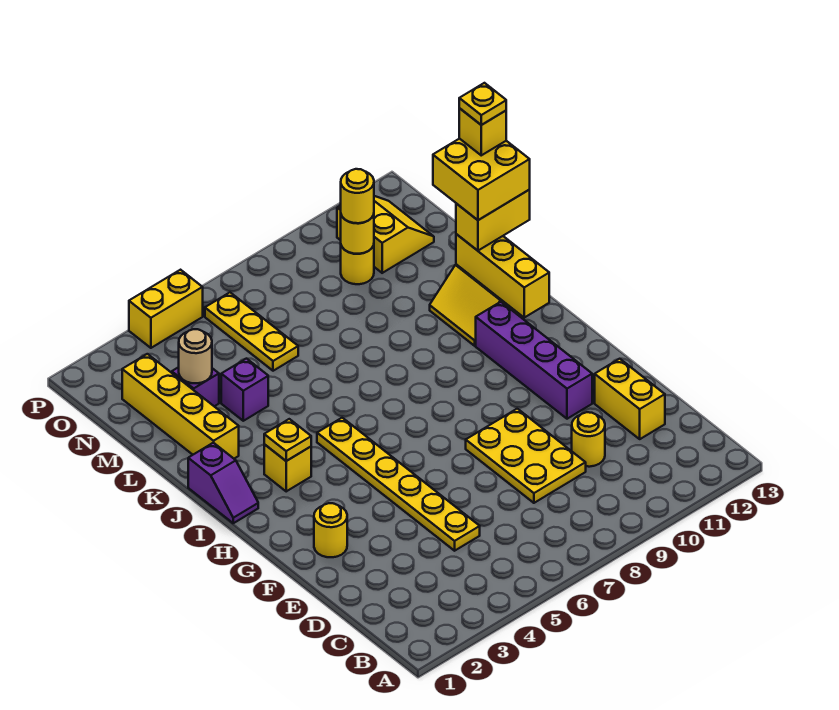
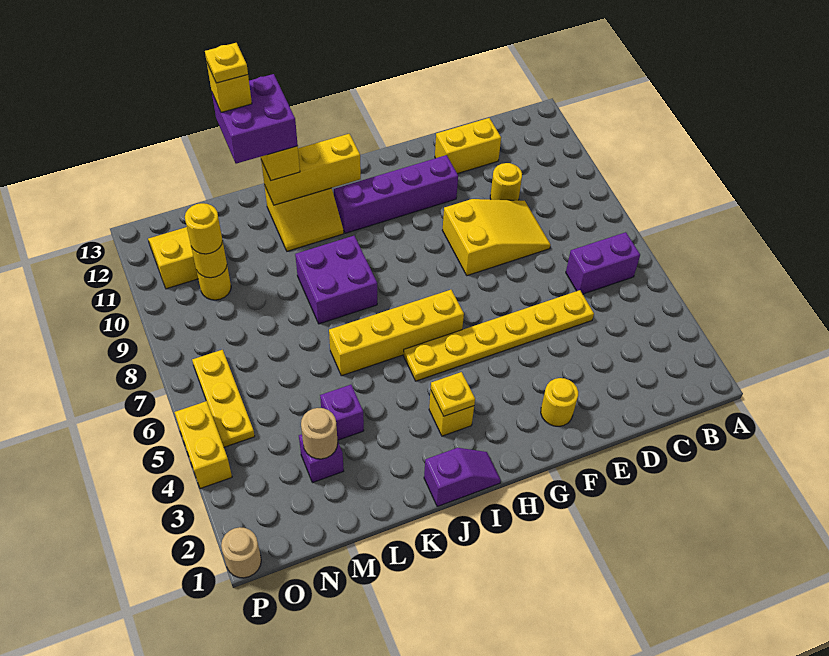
none -> purple brick B6:C6 level 1
yellow plate D8:F9 level 1 -> yellow slope D8:F9 level 1 top F
none -> purple brick J8:K9 level 1
yellow brick K2:N2 level 1 -> yellow brick H6:K6 level 1
yellow brick K12:L13 level 4 -> purple brick K12:L13 level 4
yellow plate M6:O6 level 1 -> yellow plate O5:O7 level 1
none -> tan round brick P1 level 1

